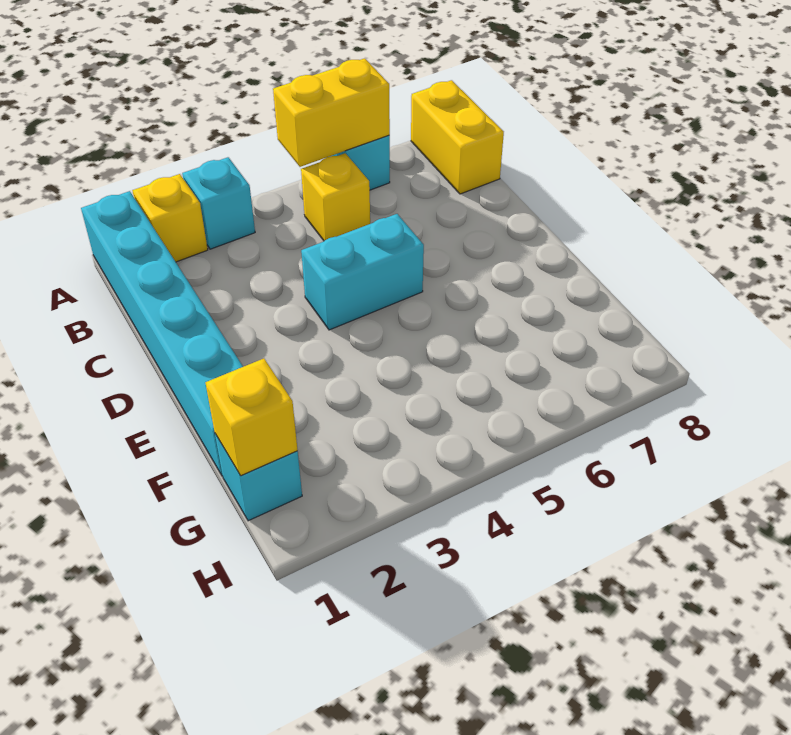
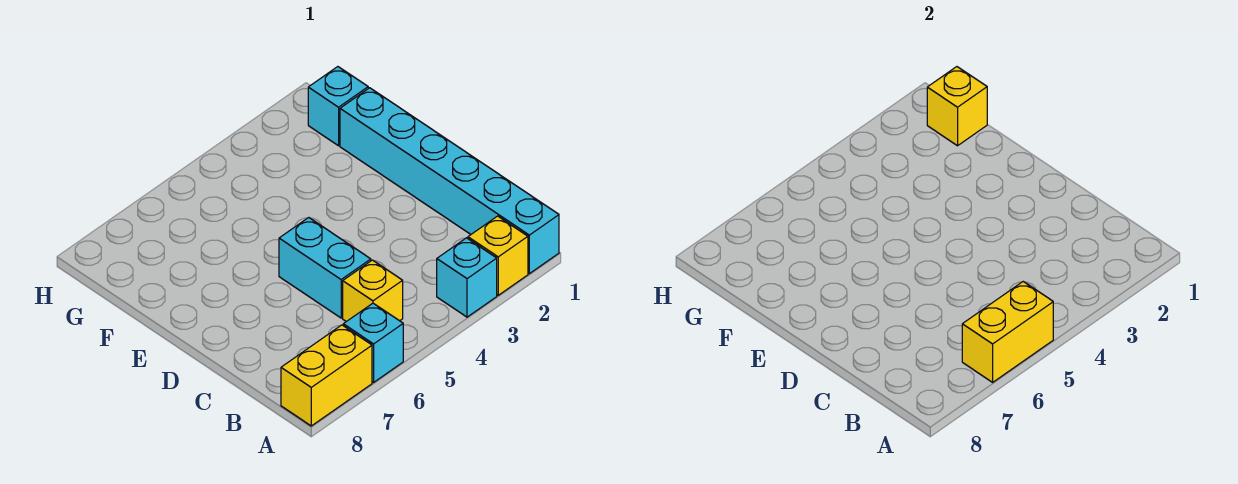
yellow brick A8:B8 level 1 -> yellow brick A7:A8 level 1
cyan brick D4:D5 level 1 -> cyan brick C5:D5 level 1

